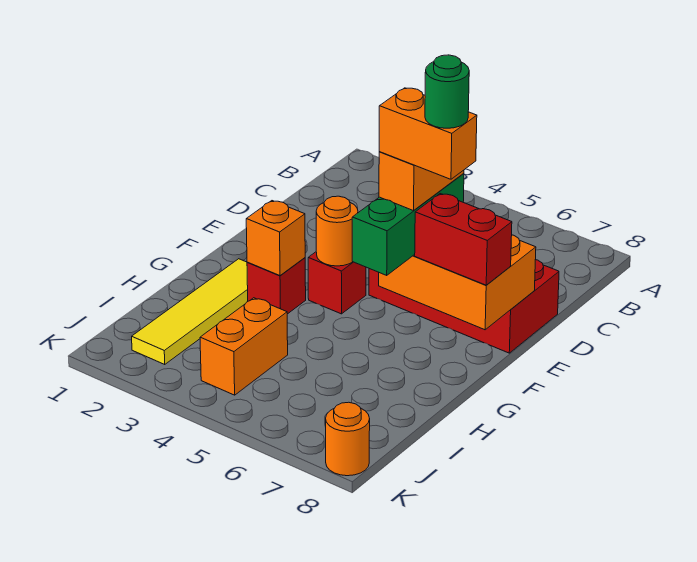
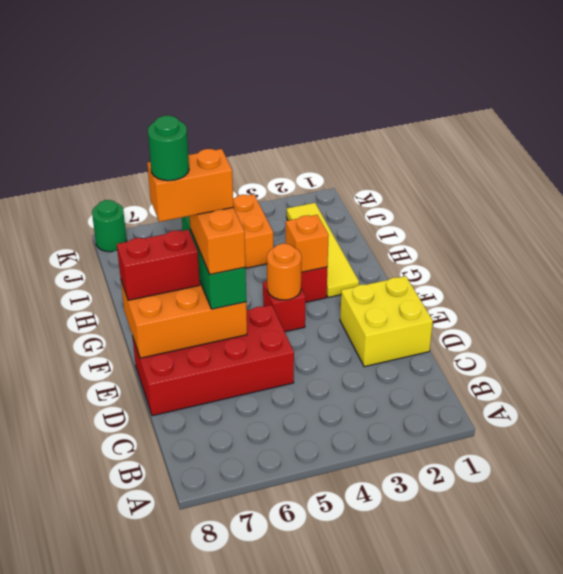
none -> yellow brick D1:E2 level 1
orange round brick K8 level 1 -> green round brick K8 level 1

